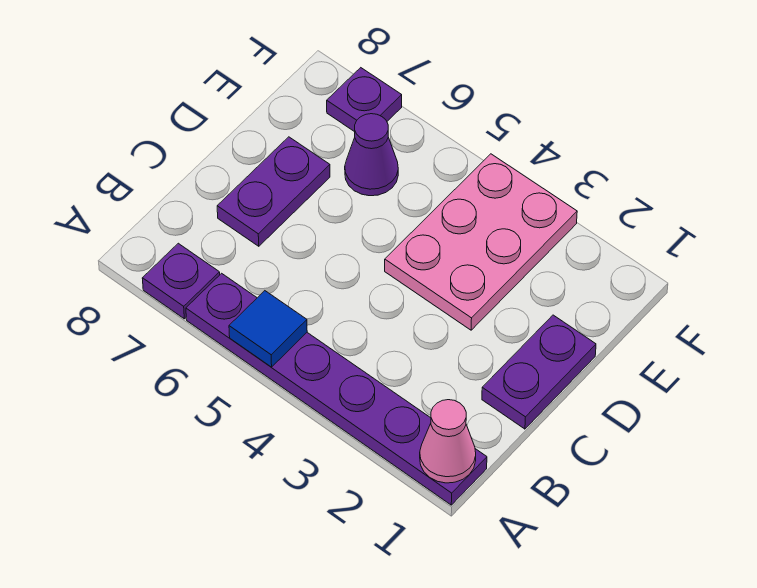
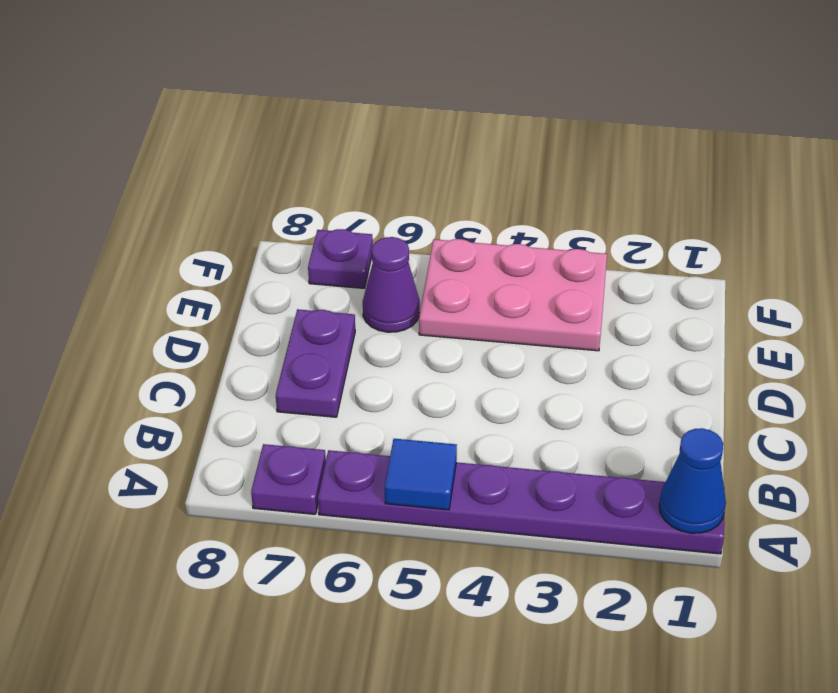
pink cone A1 level 2 -> blue cone A1 level 2
purple plate C1:D1 level 1 -> none
pink plate D3:F4 level 1 -> pink plate E3:F5 level 1

